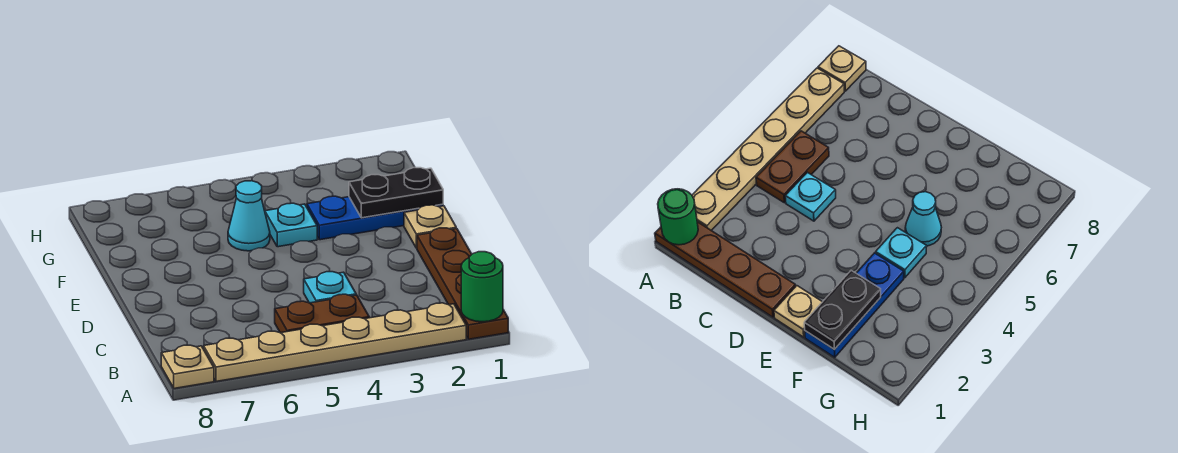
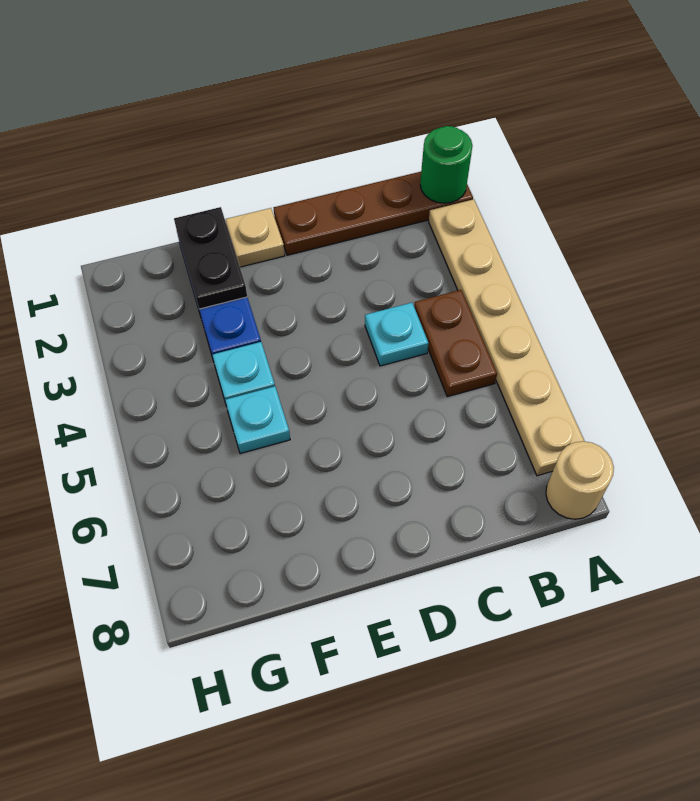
tan plate A8 level 1 -> tan round brick A8 level 1
cyan cone F5 level 1 -> cyan plate F5 level 1

